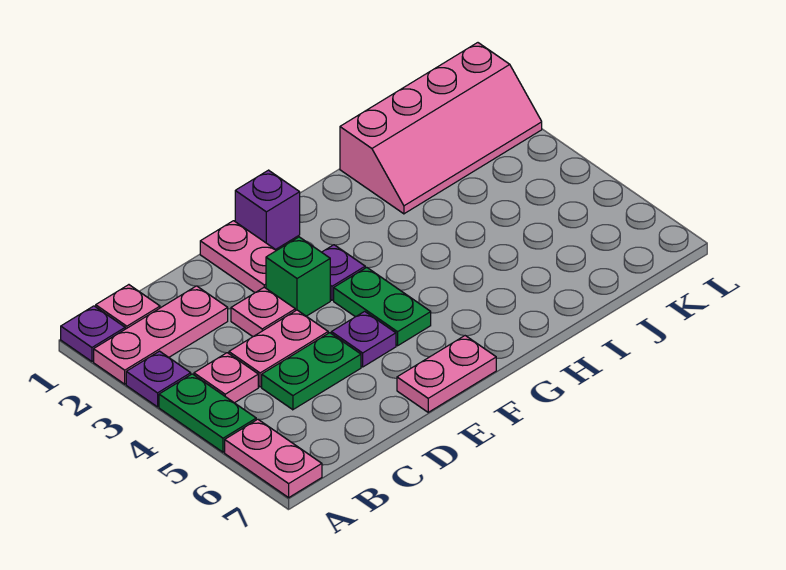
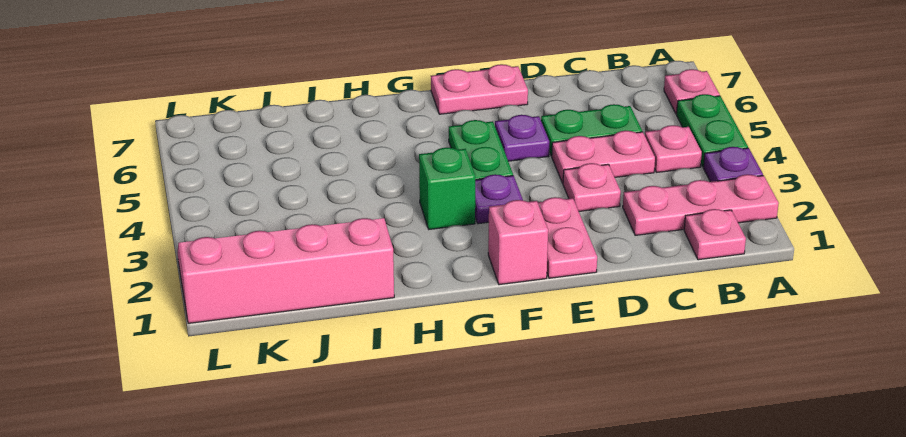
purple plate A1 level 1 -> none
pink plate A6:A7 level 1 -> pink plate A6 level 1
green brick E3 level 1 -> green brick G3 level 1
purple brick F1 level 1 -> pink brick F1 level 1

